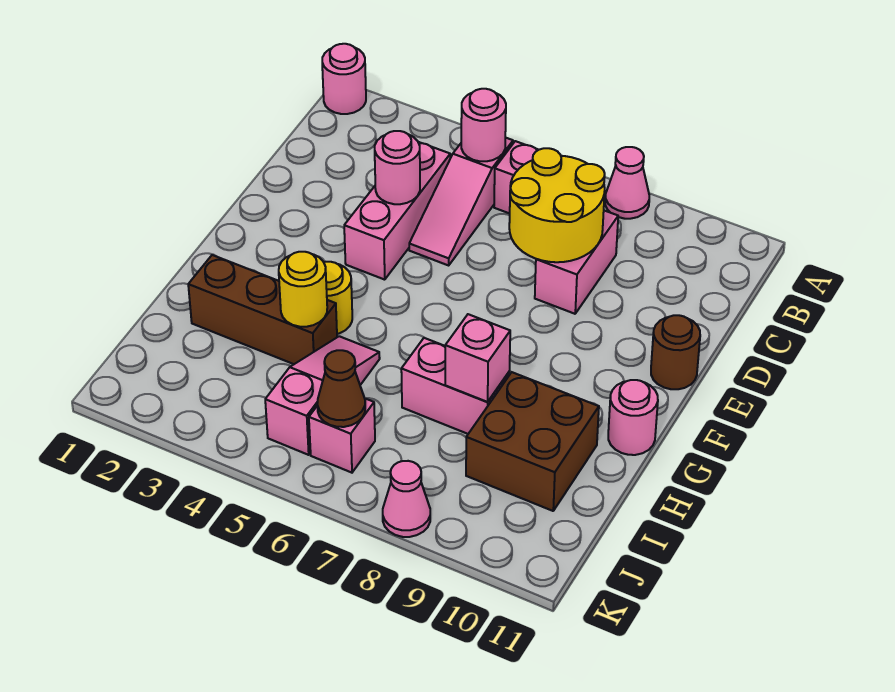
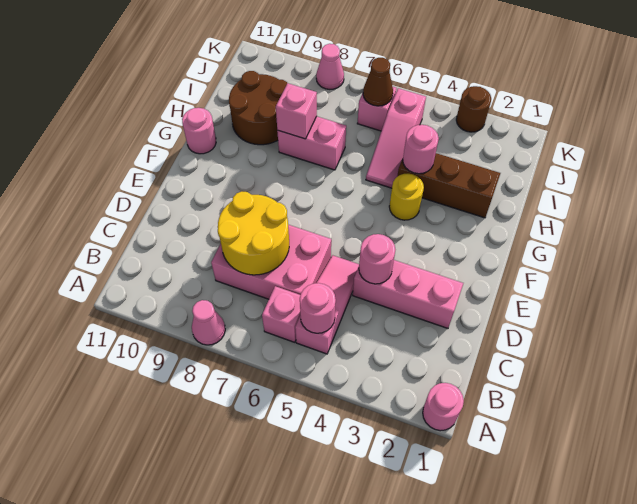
pink brick C4:E4 level 1 -> pink brick D2:D4 level 1
pink brick C8:D8 level 1 -> pink brick C6:D8 level 1
brown round brick E11 level 1 -> brown round brick K3 level 1
yellow round brick H4 level 2 -> pink round brick H4 level 2
brown brick H9:I10 level 1 -> brown round brick H9:I10 level 1

